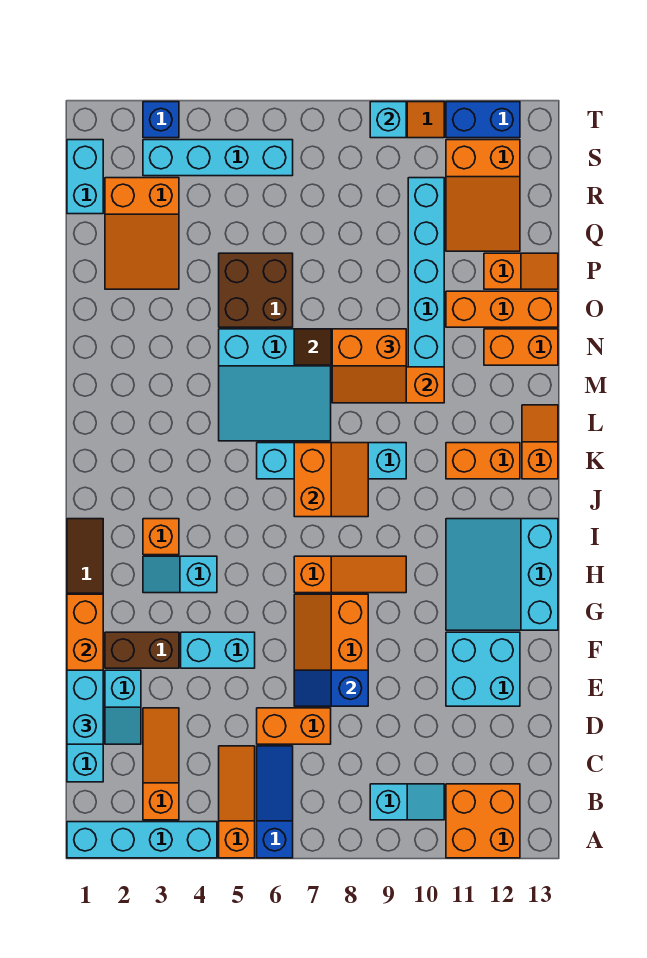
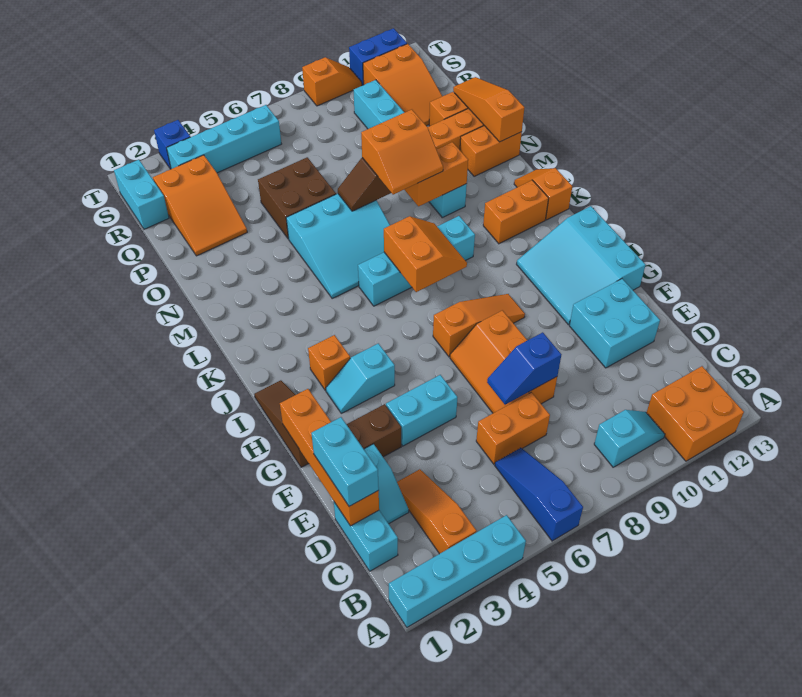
orange slope A5:C5 level 1 top A -> orange slope N13:P13 level 2 top N
cyan brick T9 level 2 -> none

